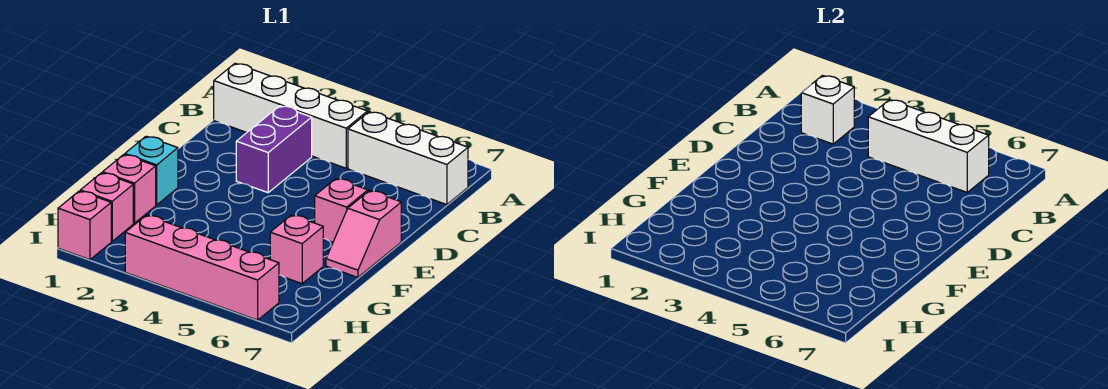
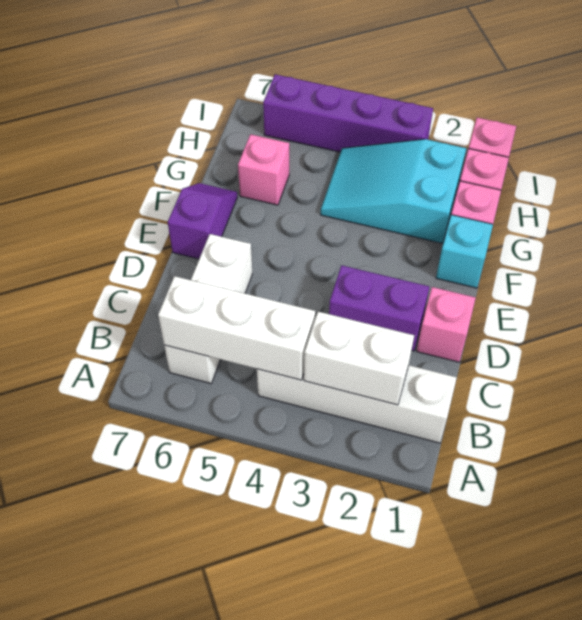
white brick B2 level 2 -> white brick B2:B3 level 2
white brick B5:B7 level 1 -> white brick B6:D6 level 1
purple brick C3:D3 level 1 -> purple brick D2:D3 level 1
pink brick E6 level 1 -> pink brick D1 level 1
pink slope E7:F7 level 1 top E -> purple slope E7:F7 level 1 top E
none -> cyan slope G2:H4 level 1 top 2
pink brick I3:I6 level 1 -> purple brick I3:I6 level 1

